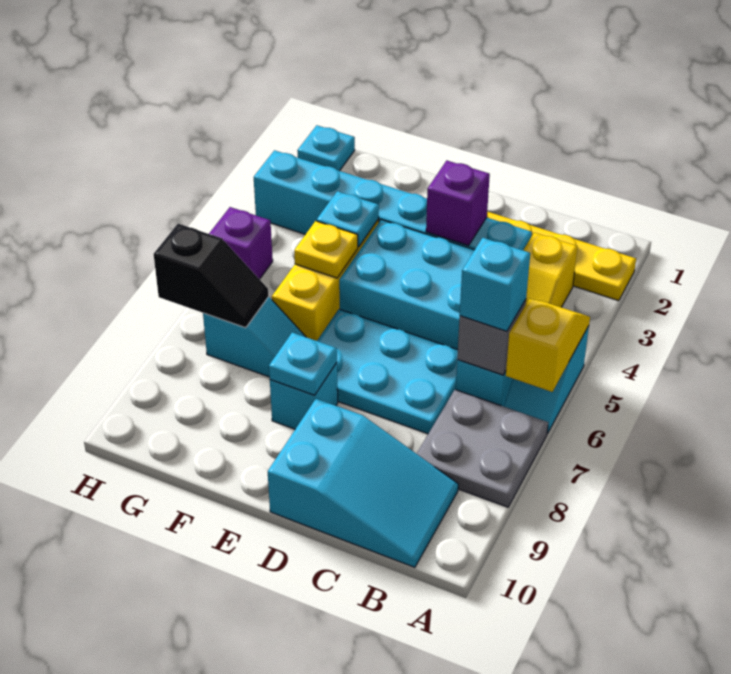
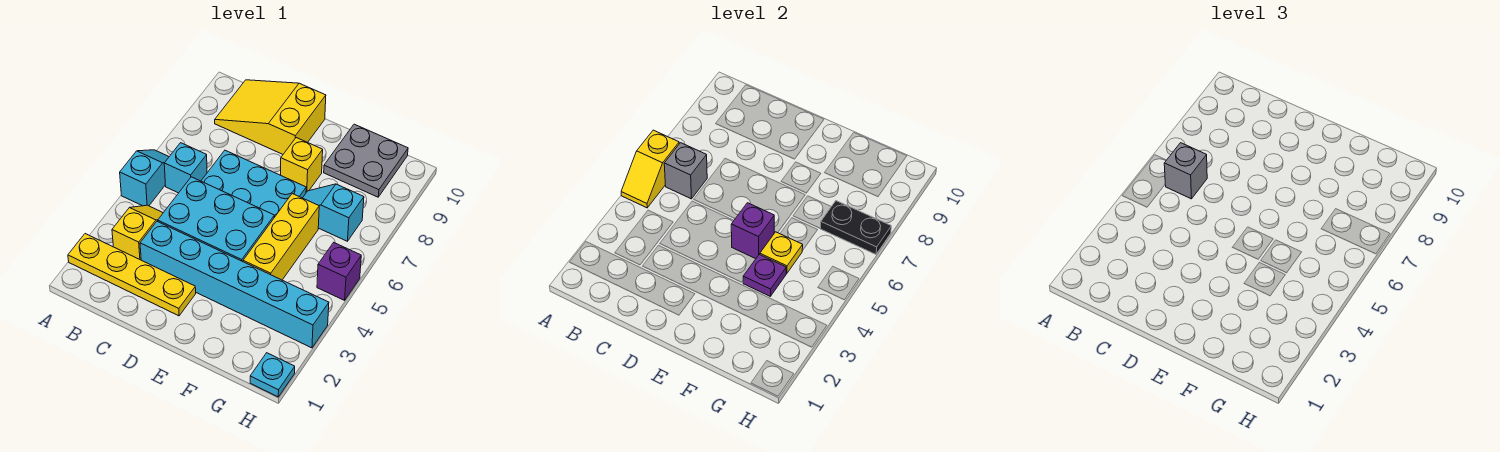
grey plate A7:B8 level 1 -> grey plate F9:G10 level 1
cyan brick B6 level 3 -> grey brick B6 level 3
cyan slope B9:D10 level 1 top D -> yellow slope B9:D10 level 1 top D
purple brick D3 level 2 -> purple brick E5 level 2
cyan brick E8 level 1 -> yellow brick E8 level 1
cyan plate E8 level 2 -> none
cyan plate F4 level 2 -> purple plate F4 level 2
black slope G7:H7 level 2 top H -> black plate G7:H7 level 2

